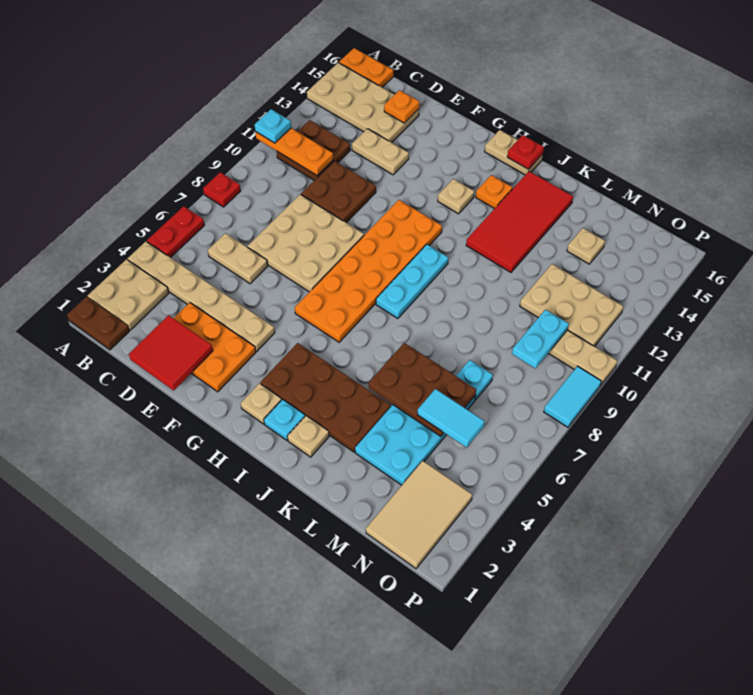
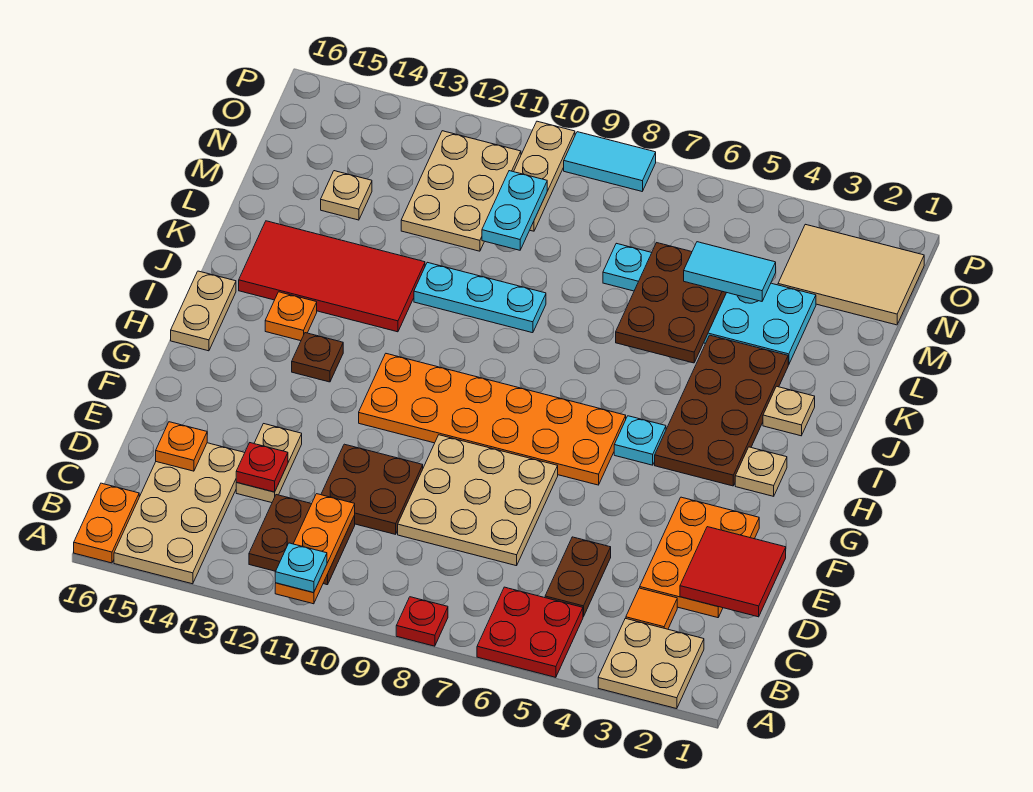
brown plate A1:B1 level 1 -> brown plate C5:D5 level 1
tan plate A4:F4 level 1 -> none
red plate A5:A6 level 1 -> red plate A5:B6 level 1
none -> orange tile C3 level 1
tan plate C6:D6 level 1 -> none
tan plate H13 level 1 -> brown plate H13 level 1
cyan plate I2 level 1 -> cyan plate H5 level 1
cyan plate I8:I10 level 1 -> cyan plate K9:K11 level 1
red plate I16 level 2 -> red plate D13 level 2
cyan tile M5:N5 level 3 -> cyan tile M4:M5 level 3
cyan plate N9:N10 level 2 -> cyan plate M10:N10 level 2

